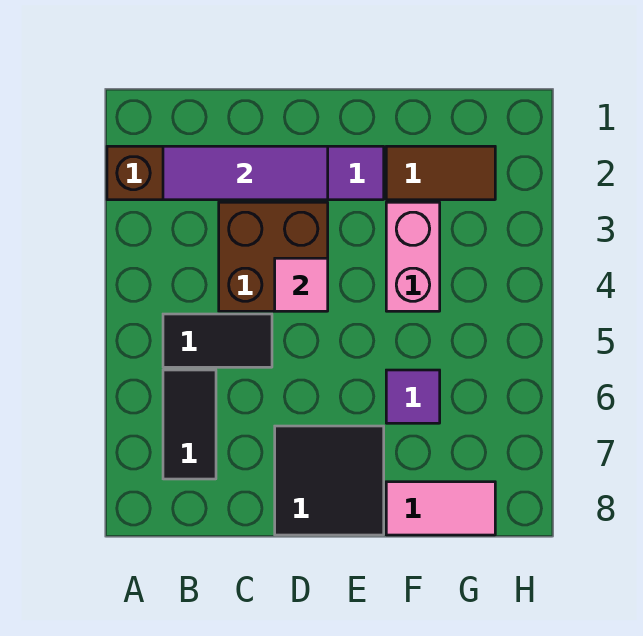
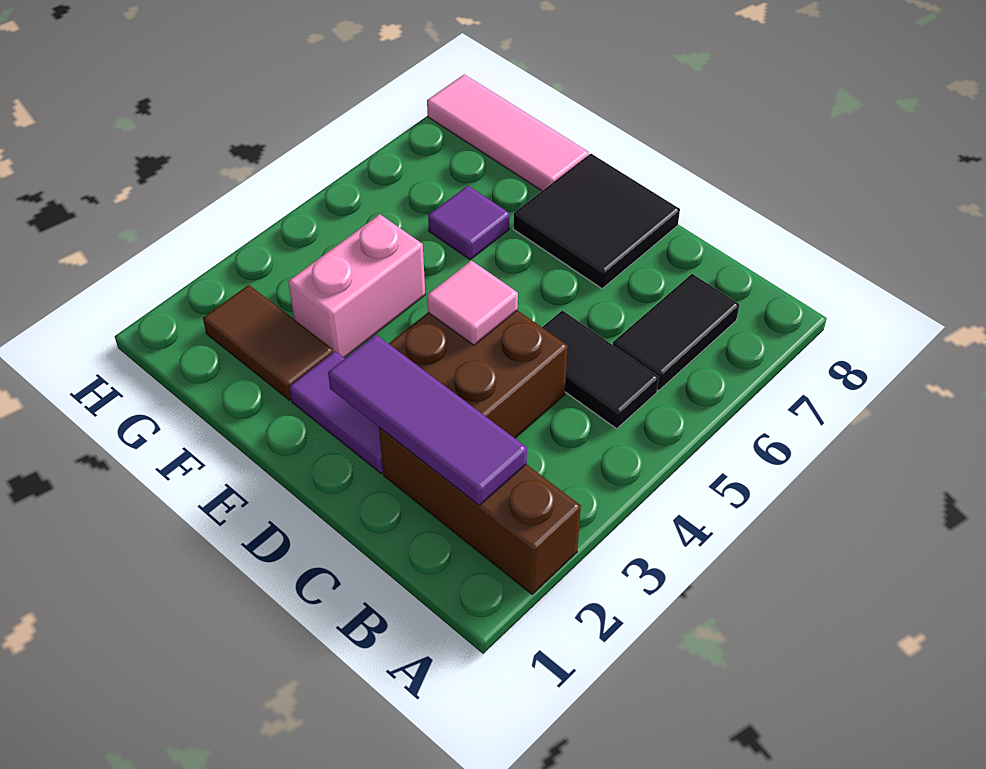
pink tile F8:G8 level 1 -> pink tile F8:H8 level 1

